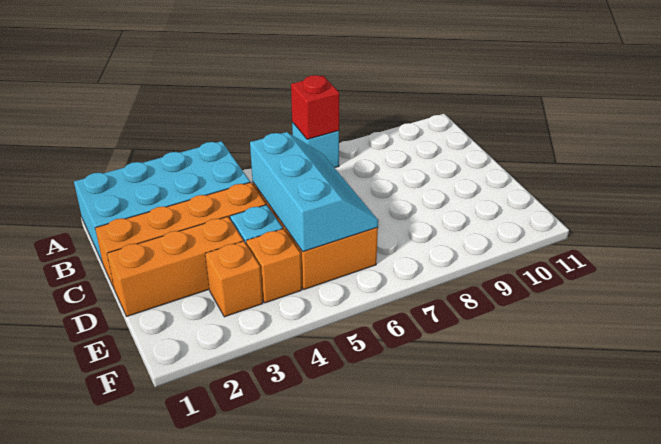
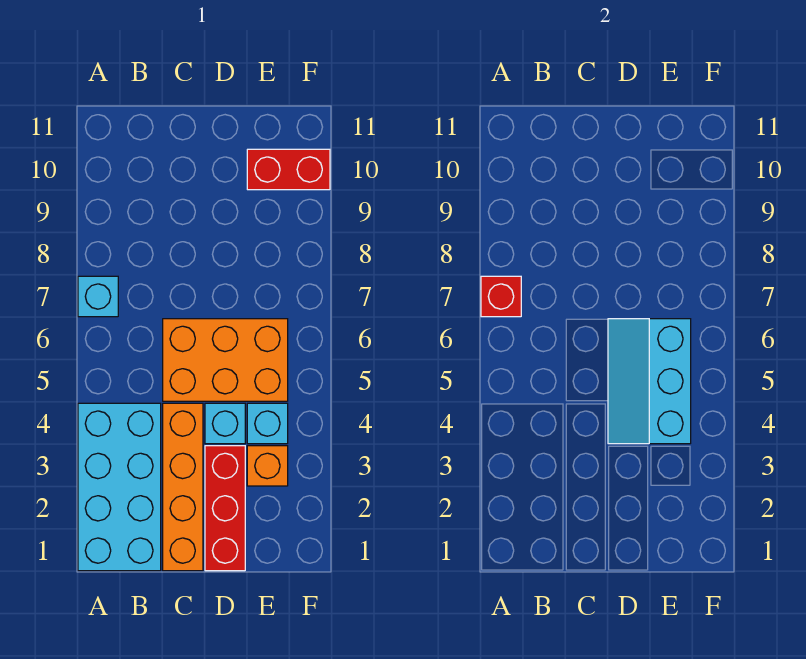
cyan slope C5:E6 level 2 top 5 -> cyan slope D4:E6 level 2 top E
orange brick D1:D3 level 1 -> red brick D1:D3 level 1
orange brick E4 level 1 -> cyan brick E4 level 1
none -> red brick E10:F10 level 1

